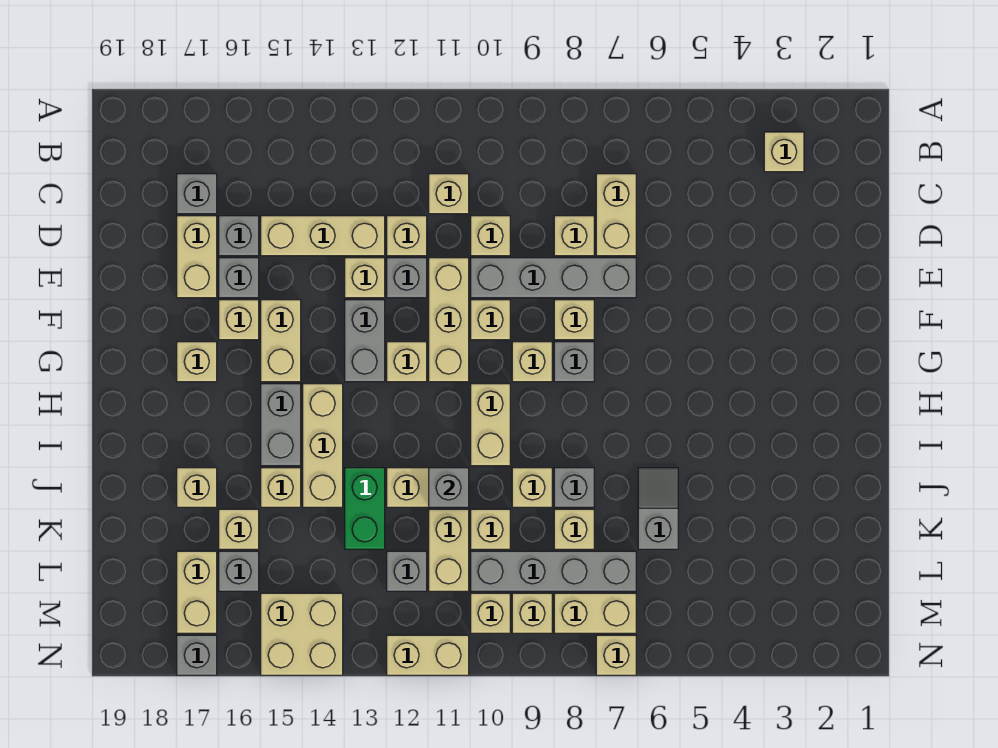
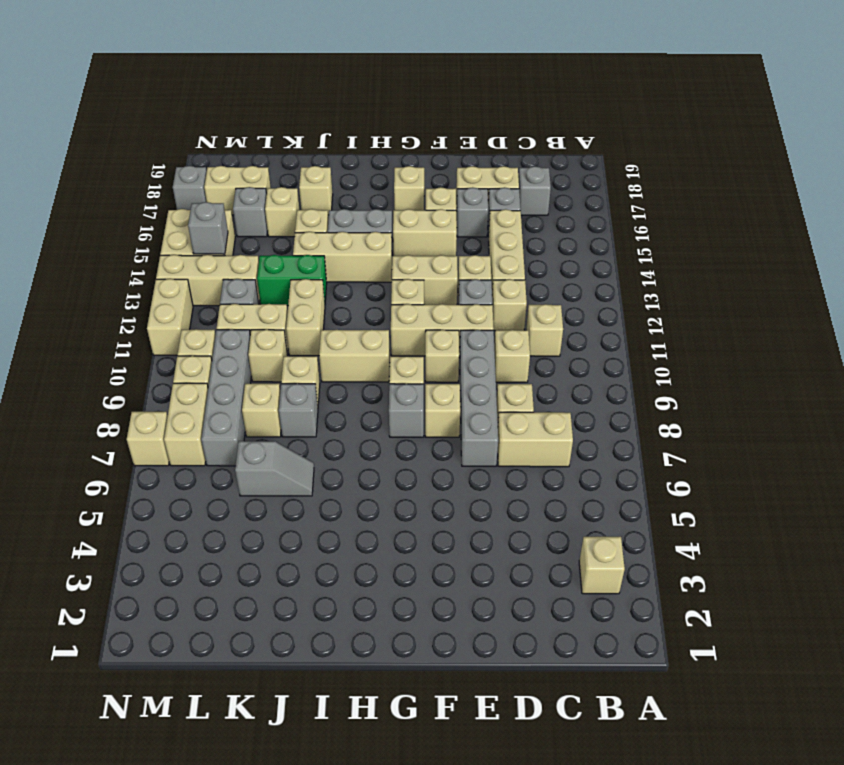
grey brick F13:G13 level 1 -> tan brick F13:G13 level 1
grey brick J11 level 2 -> grey brick M14 level 2
none -> tan brick L13:N13 level 1

